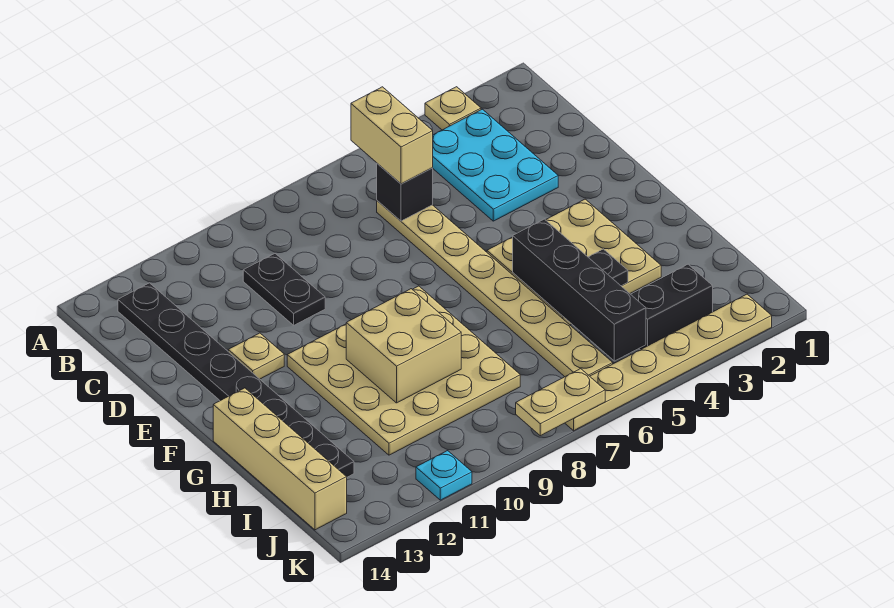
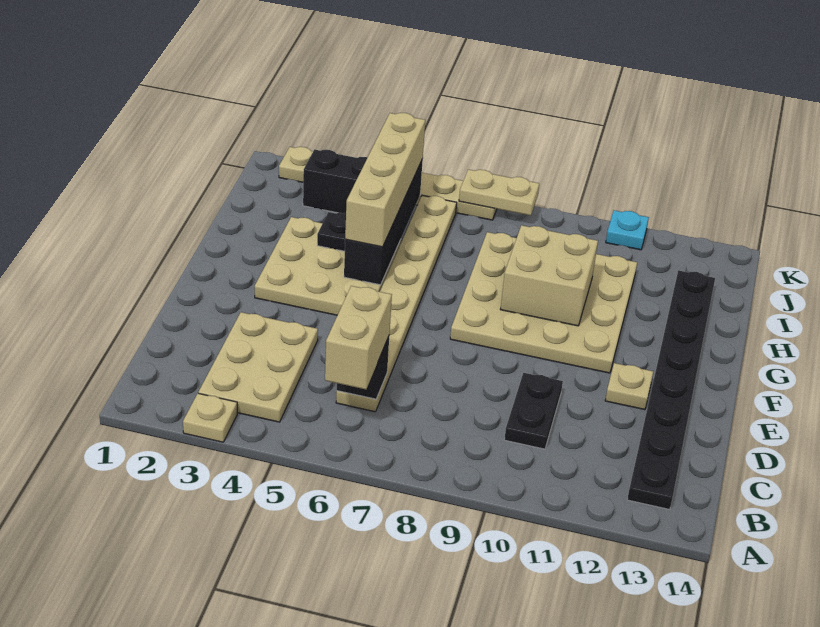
cyan plate B3:D4 level 1 -> tan plate B3:D4 level 1
tan brick G14:J14 level 1 -> tan brick G5:J5 level 3

